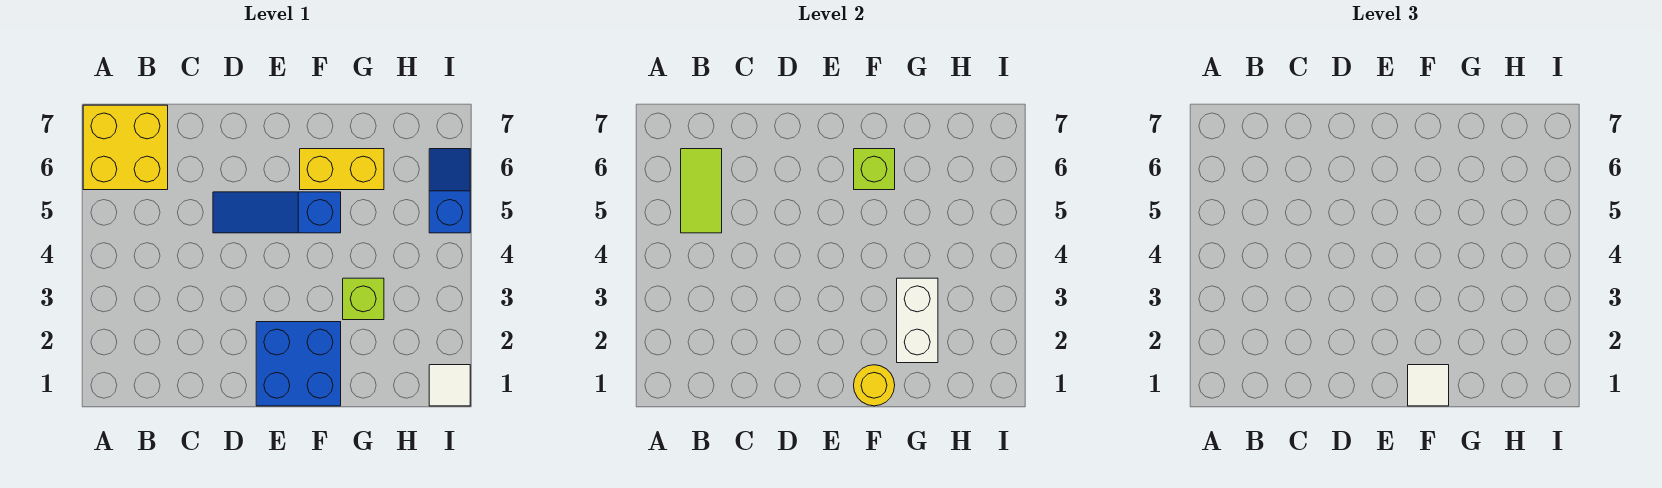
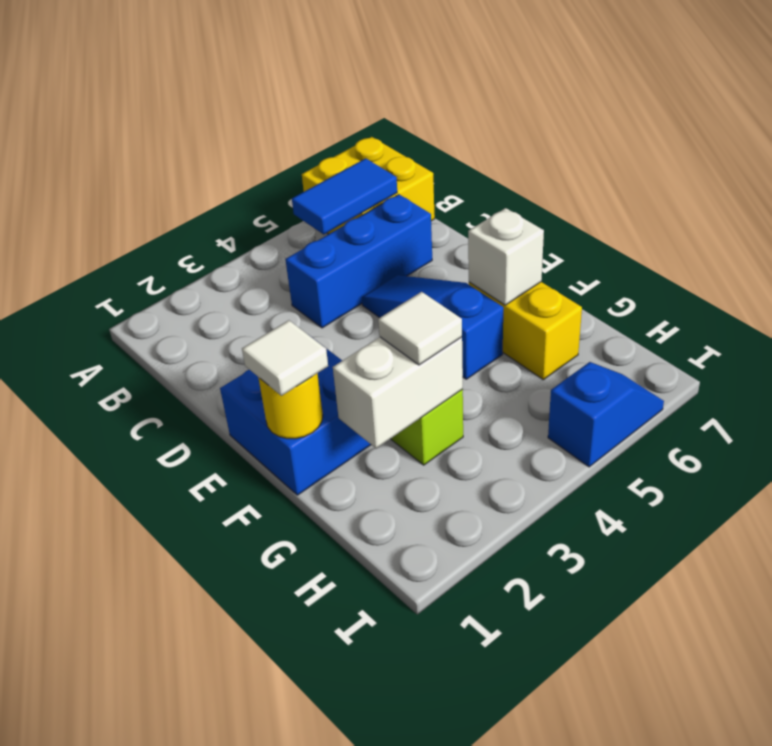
lime tile B5:B6 level 2 -> blue tile B5:B6 level 2
none -> blue brick C4:C6 level 1
lime brick F6 level 2 -> white brick F6 level 2
white tile I1 level 1 -> white tile G3 level 3

